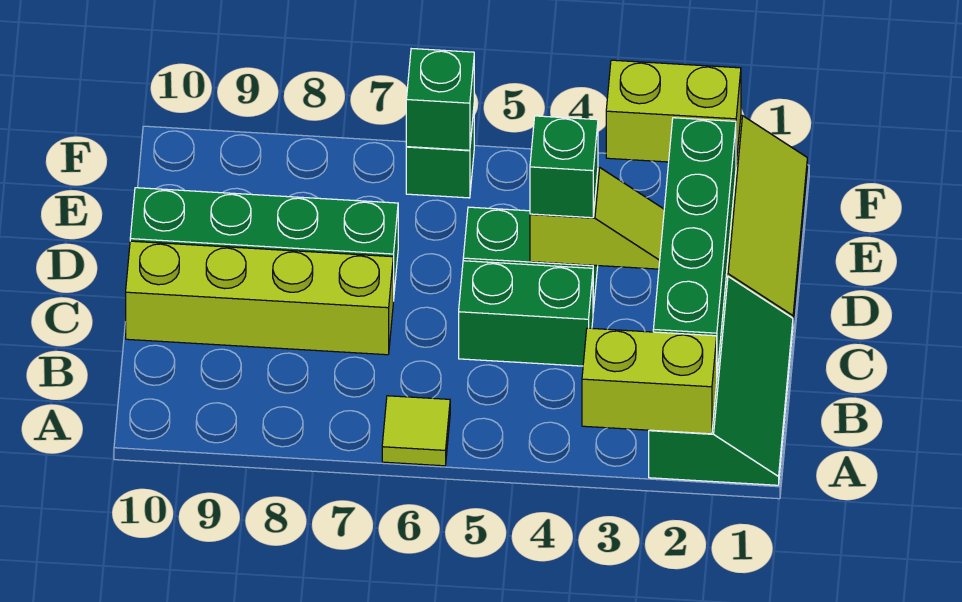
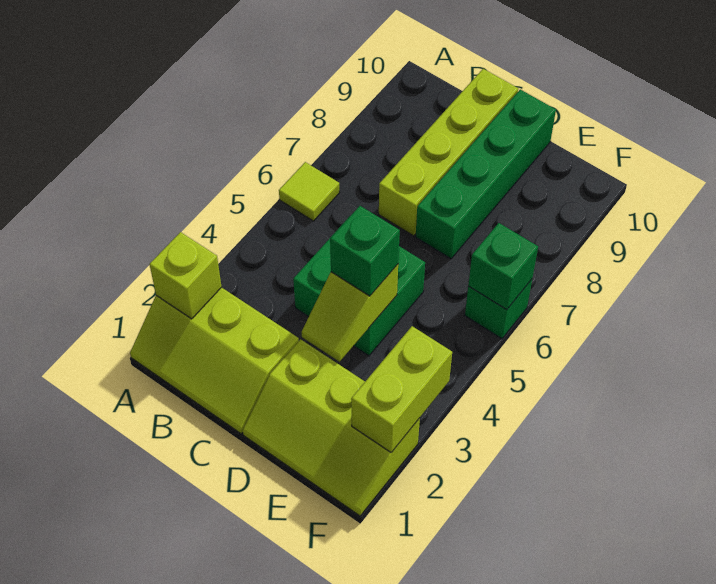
green slope A1:C2 level 1 top 2 -> lime slope A1:C2 level 1 top 2
lime brick A2:A3 level 2 -> lime brick A2 level 2
green brick B2:E2 level 2 -> none

